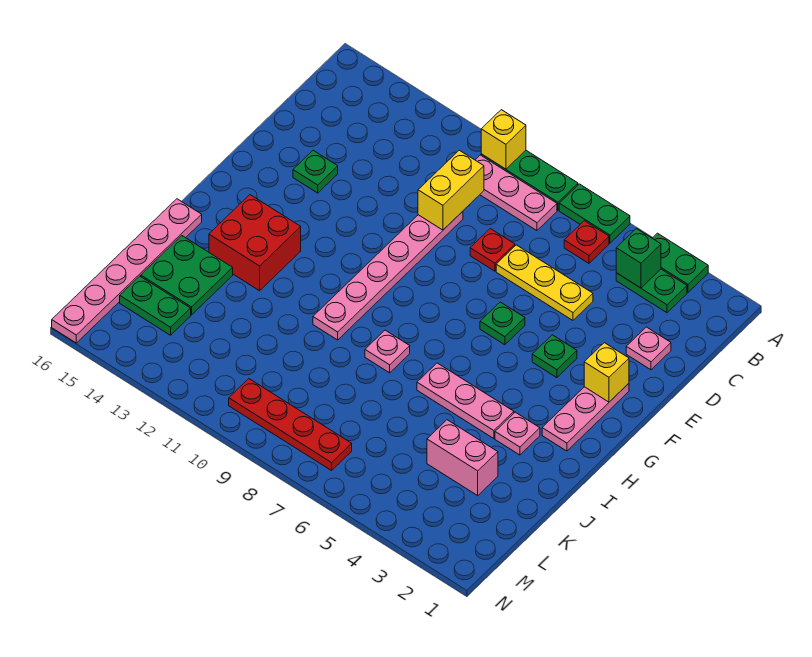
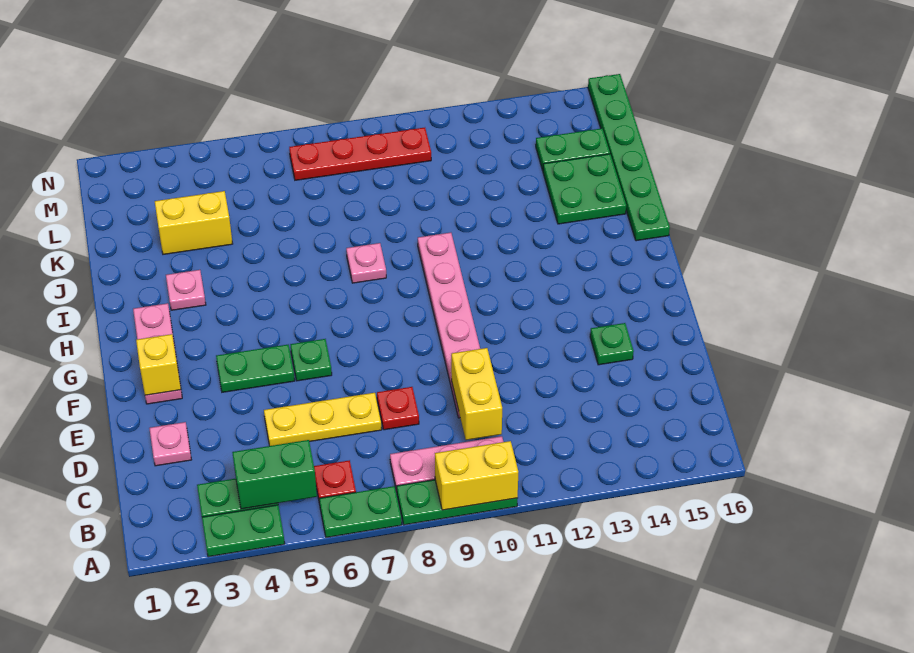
yellow brick A10 level 2 -> yellow brick A9:A10 level 2
green brick B4 level 2 -> green brick B4:B5 level 2
green plate F4 level 1 -> green plate F4:F5 level 1
red brick H13:I14 level 1 -> none
pink plate I4:I6 level 1 -> none
pink plate I16:N16 level 1 -> green plate I16:N16 level 1
pink brick K3:K4 level 1 -> yellow brick K3:K4 level 1

